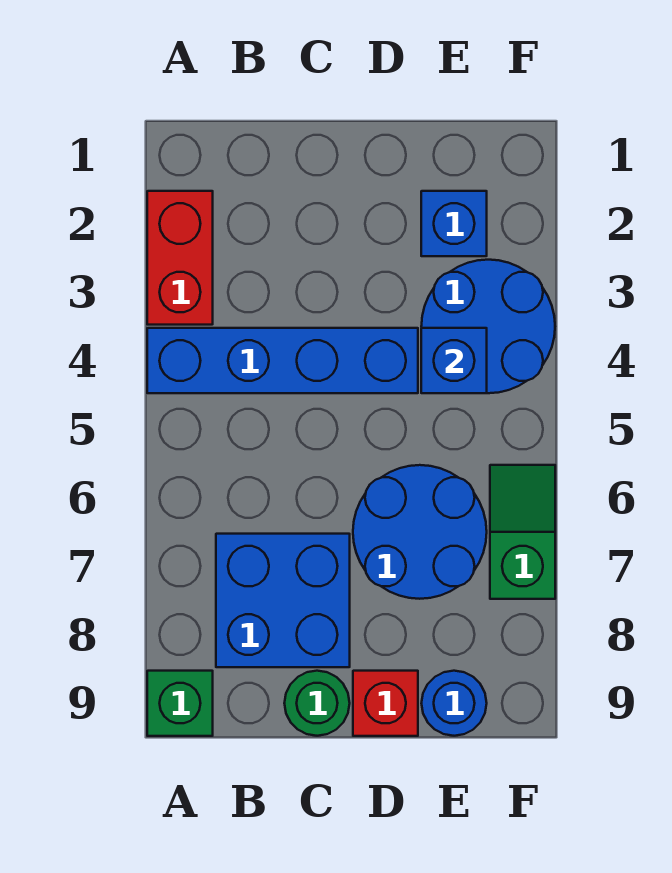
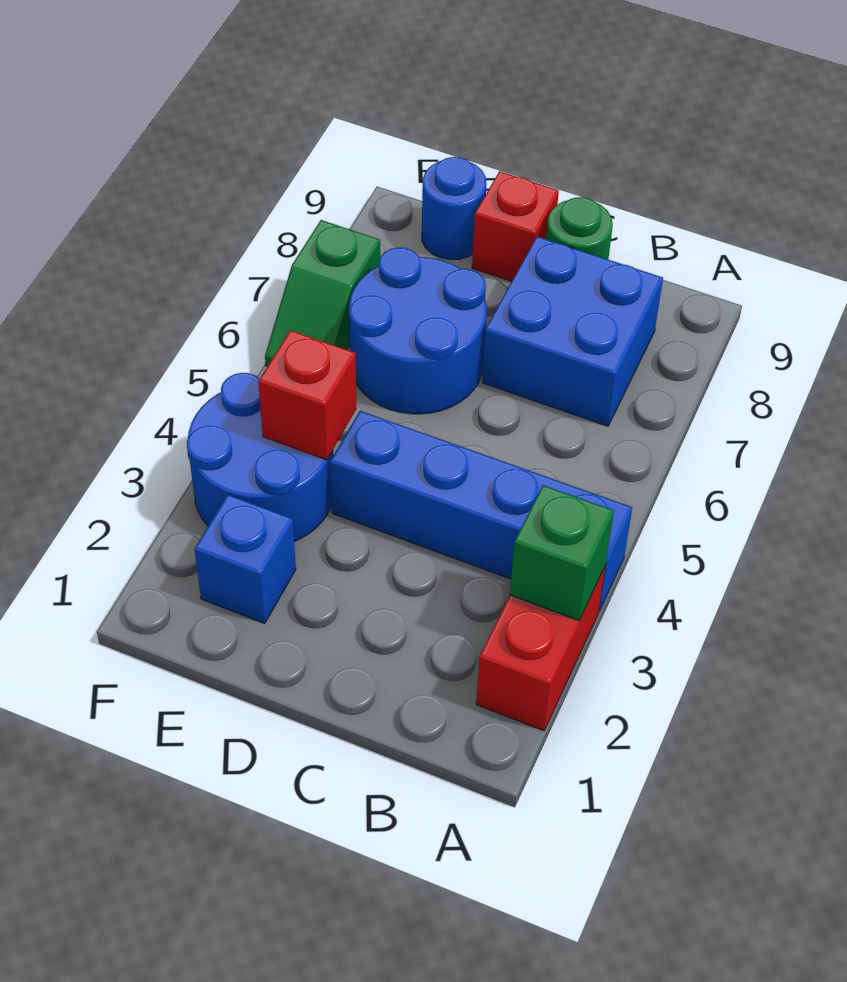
green brick A9 level 1 -> green brick A3 level 2
blue brick E4 level 2 -> red brick E4 level 2

